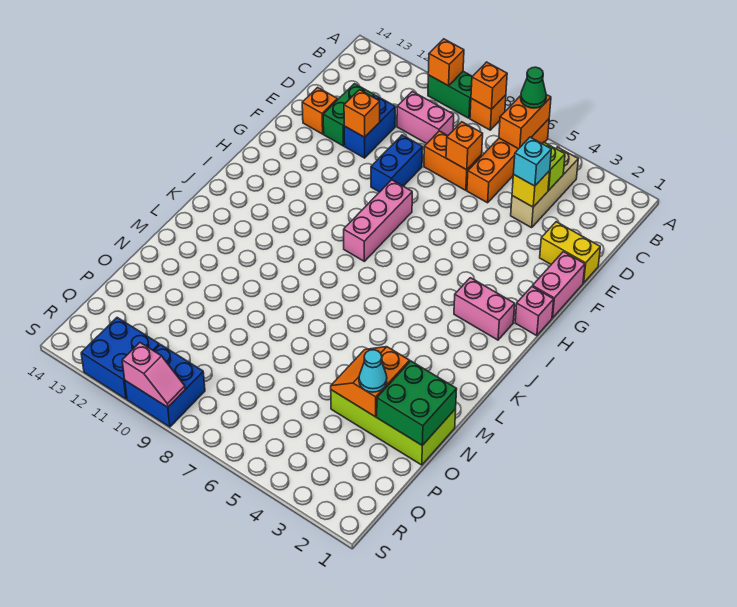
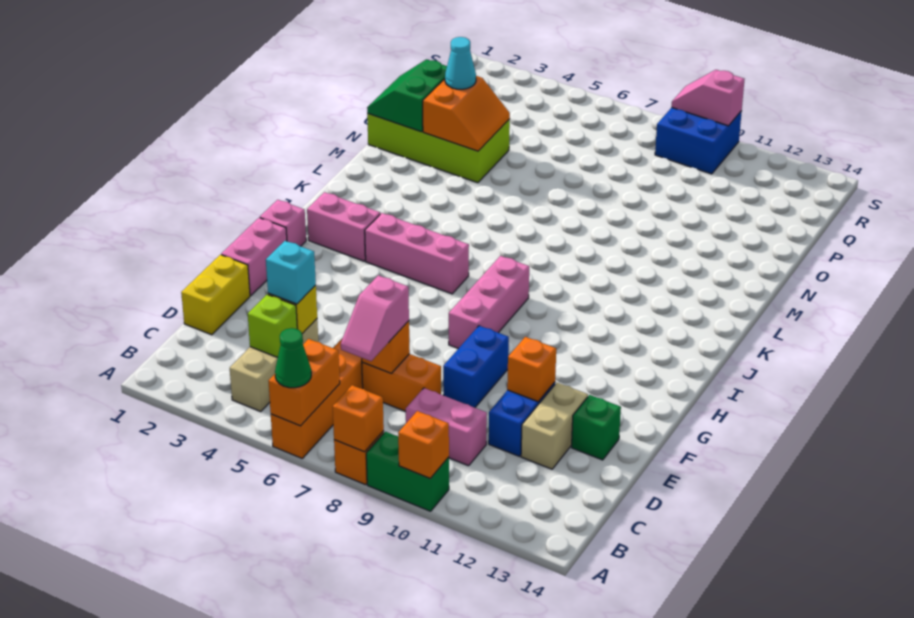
none -> pink slope C7:D7 level 3 top D
green brick D12:E12 level 1 -> tan brick D12:E12 level 1
yellow brick E1:E2 level 1 -> yellow brick D1:E1 level 1
orange brick E13 level 1 -> green brick E13 level 1
none -> pink brick I4:I6 level 1
green brick N1:O2 level 2 -> green slope N1:O2 level 2 top 2
blue brick R11:S12 level 1 -> none

